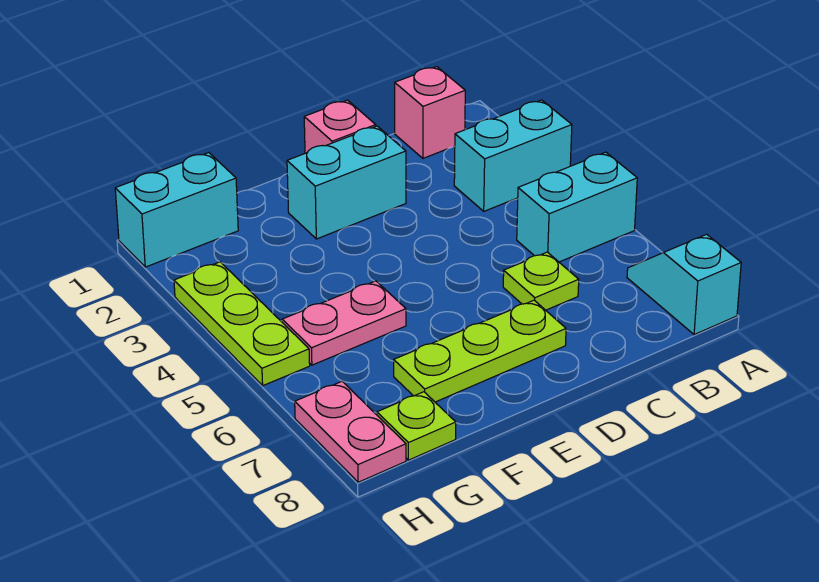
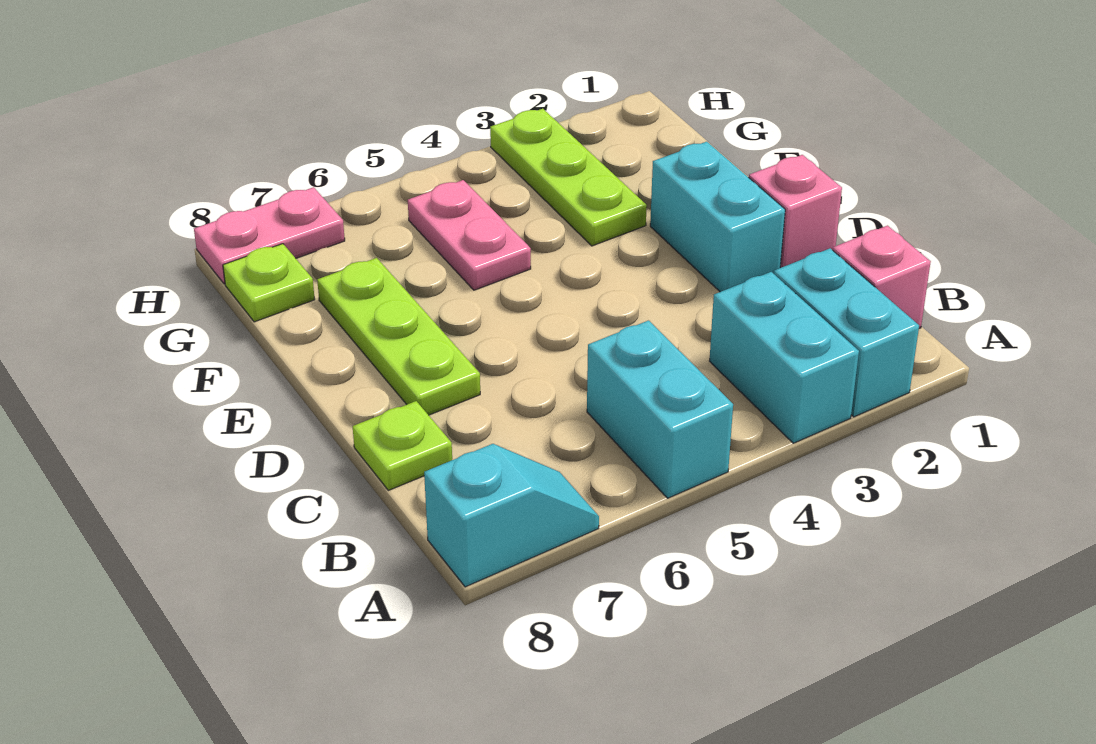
lime plate C6 level 1 -> lime plate C8 level 1
cyan brick G1:H1 level 1 -> cyan brick A2:B2 level 1
lime plate H3:H5 level 1 -> lime plate F3:H3 level 1

